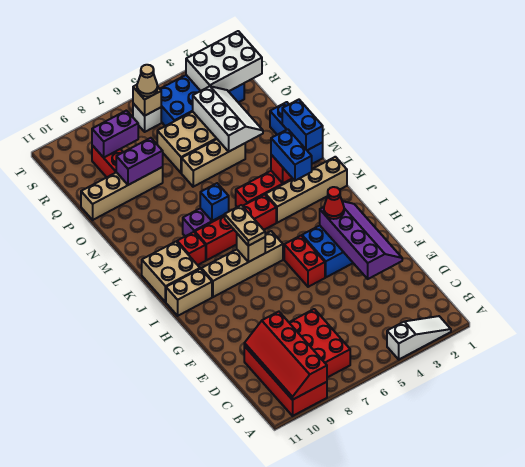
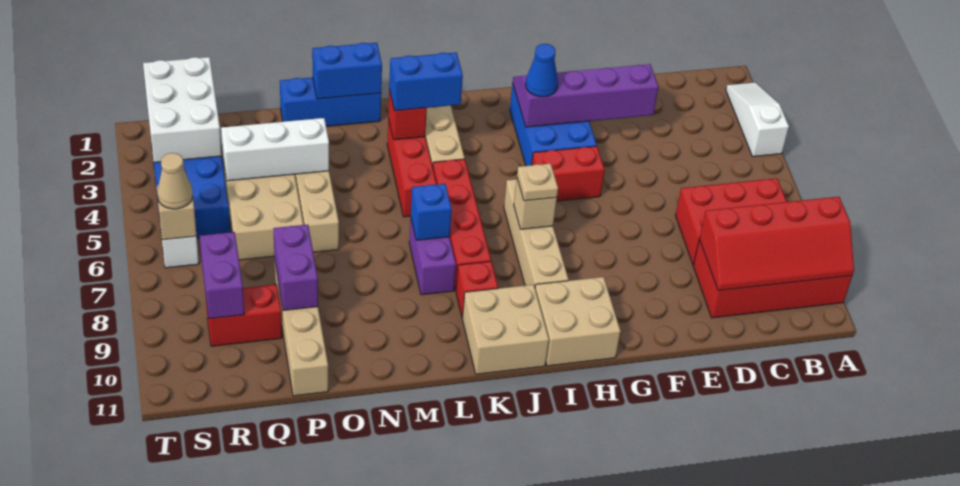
red cone H3 level 3 -> blue cone H3 level 3
tan plate I7:J7 level 3 -> tan plate I7 level 3
tan brick I10:I11 level 1 -> tan brick H10:I11 level 1

